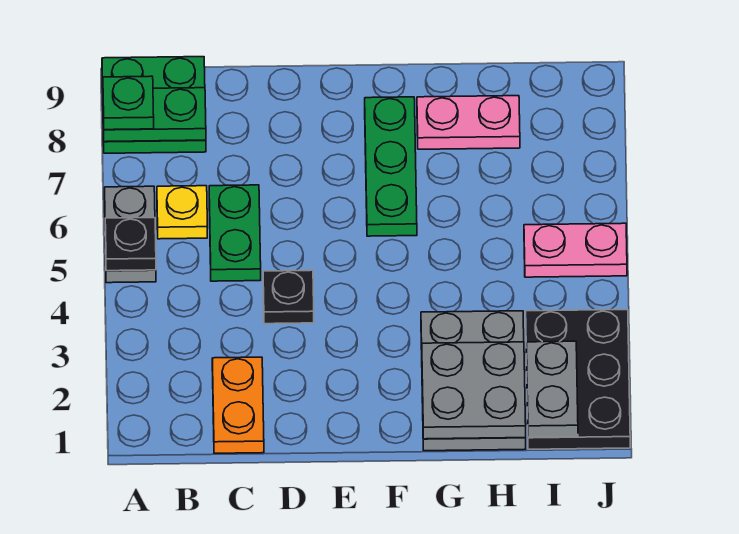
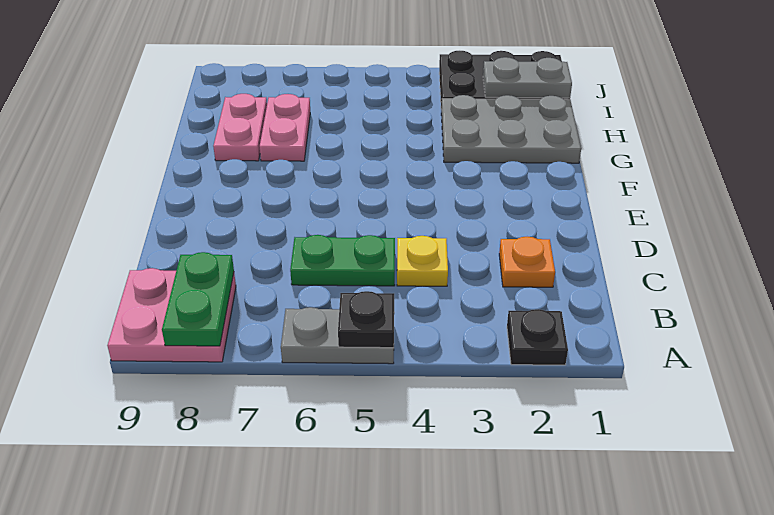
green plate A8:B9 level 1 -> pink plate A8:B9 level 1
green plate A8 level 3 -> none
yellow plate B6 level 1 -> yellow plate C4 level 1
orange plate C1:C2 level 1 -> orange plate C2 level 1
black plate D4 level 1 -> black plate A2 level 1
green plate F6:F8 level 1 -> none
grey plate G1:H2 level 2 -> none
pink plate I5:J5 level 1 -> pink plate G7:H7 level 1

